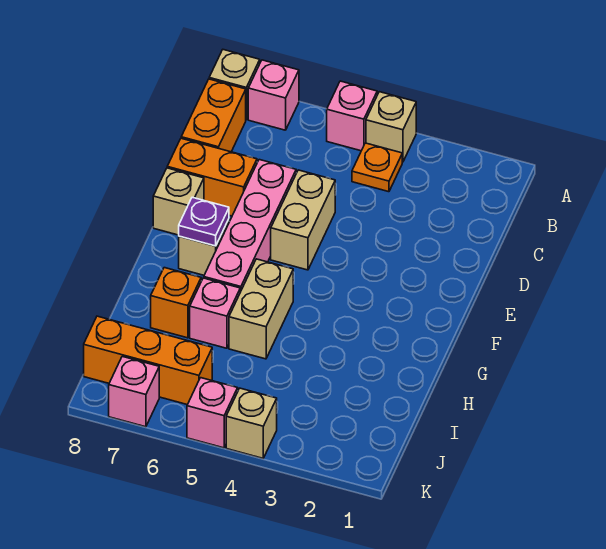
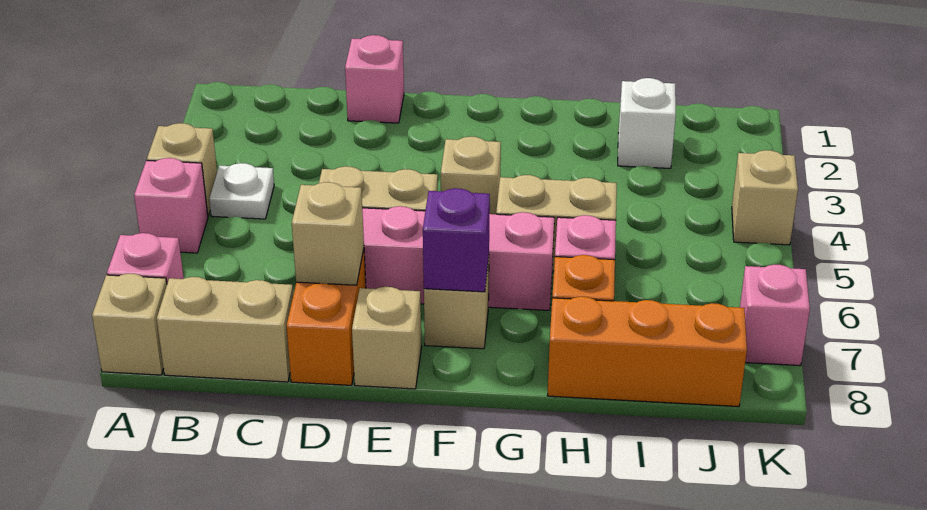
orange plate B4 level 1 -> white plate B4 level 1
orange brick B8:C8 level 1 -> tan brick B8:C8 level 1
none -> tan brick D7 level 2
none -> tan brick F4 level 1
purple plate F7 level 2 -> purple brick F7 level 2
none -> white brick I2 level 1
orange brick J6:J8 level 1 -> orange brick H8:J8 level 1
pink brick K5 level 1 -> pink brick D1 level 1

